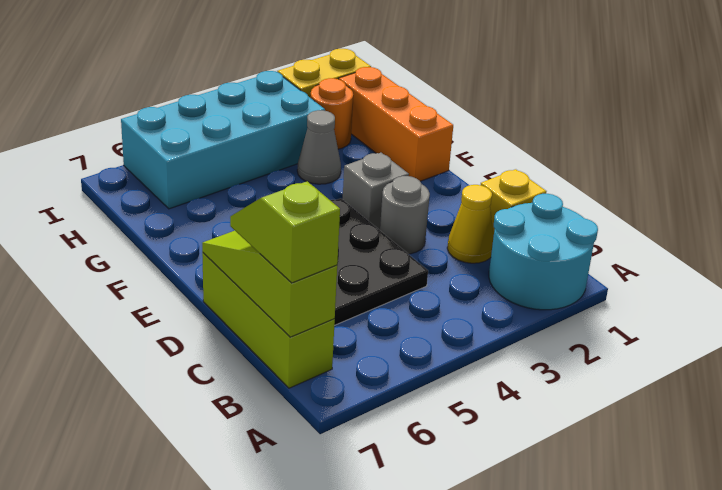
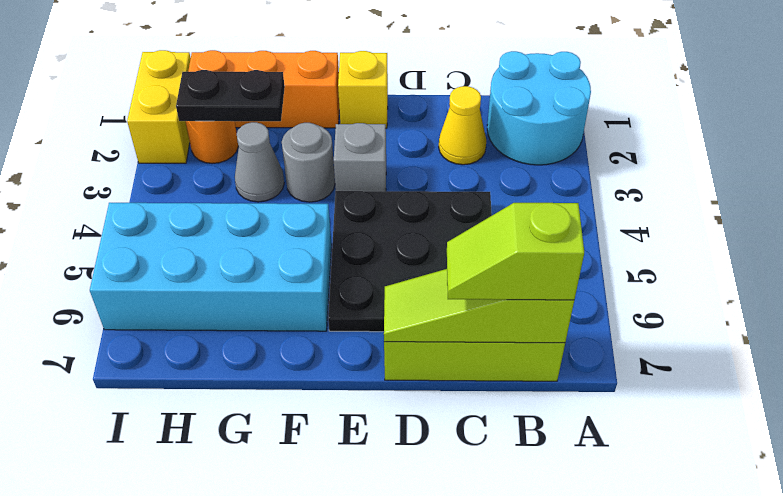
yellow brick C1 level 1 -> yellow brick E1 level 1
grey round brick D3 level 1 -> grey round brick F3 level 1
none -> black plate G2:H2 level 2
cyan brick H3:I6 level 1 -> cyan brick F5:I6 level 1

